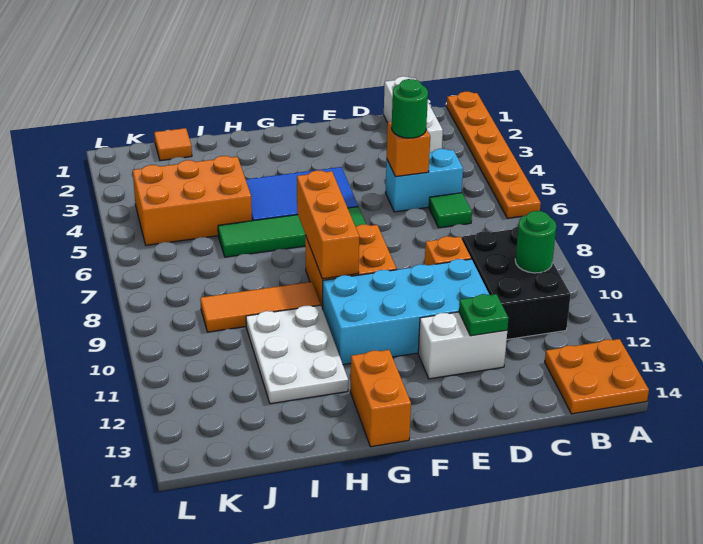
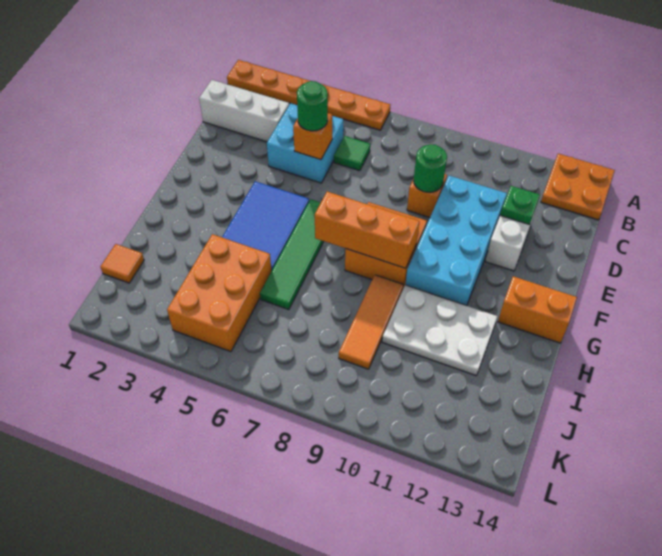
black brick B9:C11 level 1 -> none
green round brick B10 level 2 -> green round brick D9 level 2
cyan brick C5:D5 level 1 -> cyan brick C4:D5 level 1

